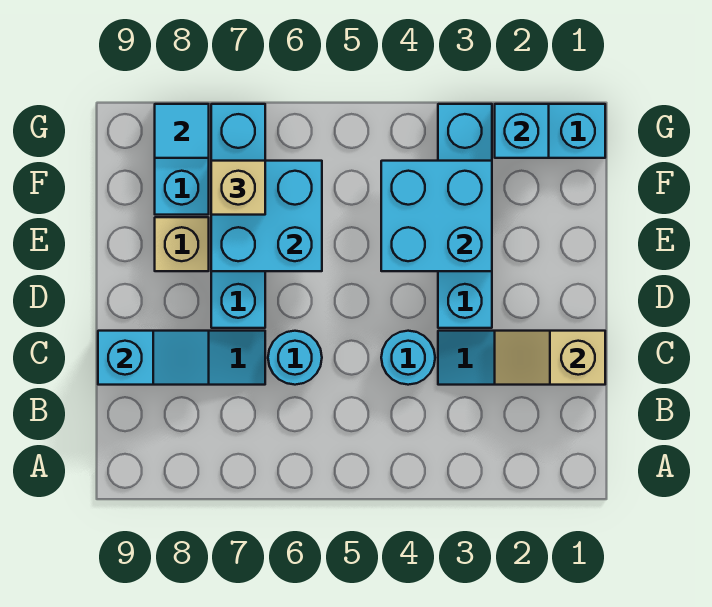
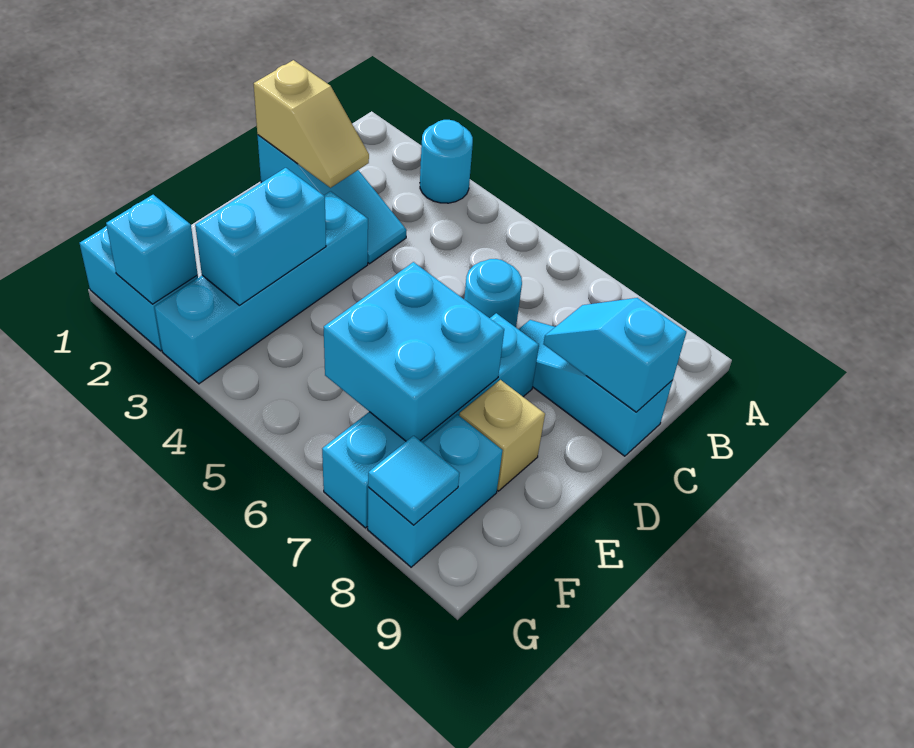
cyan round brick C4 level 1 -> cyan round brick A3 level 1
cyan brick E3:F4 level 2 -> cyan brick E3:F3 level 2
tan brick F7 level 3 -> none

